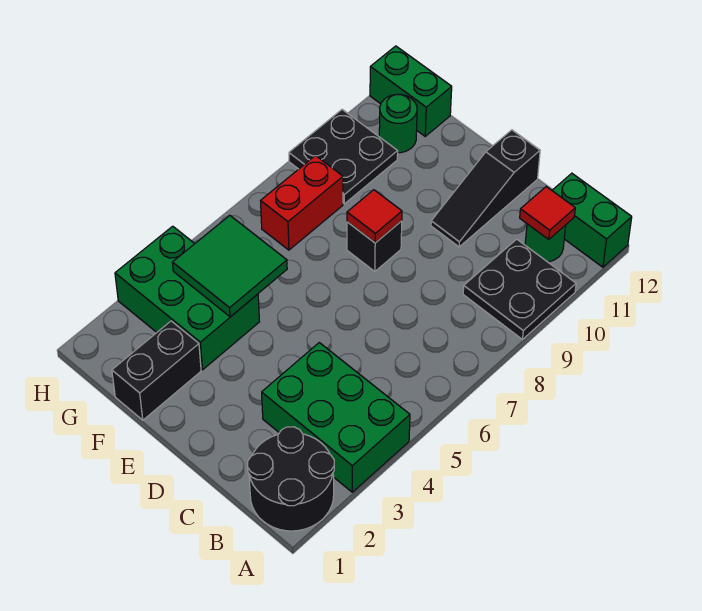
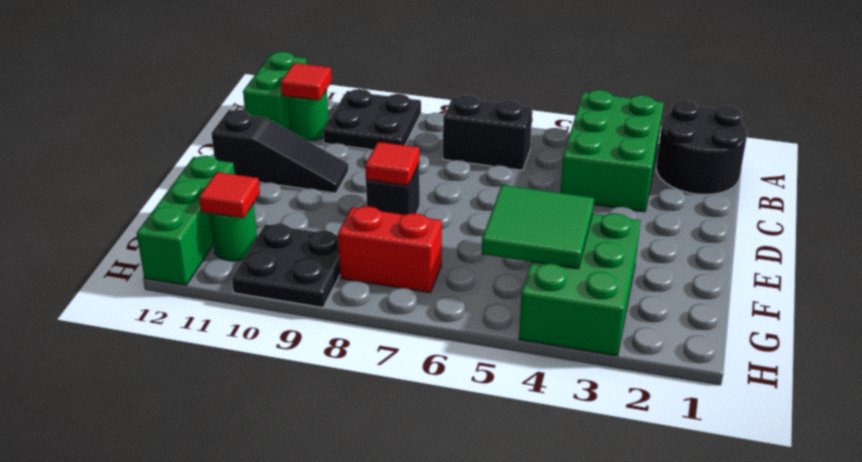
black brick F1:F2 level 1 -> black brick B6:B7 level 1
none -> red tile G11 level 2
green brick G12:H12 level 1 -> green brick F12:H12 level 1

